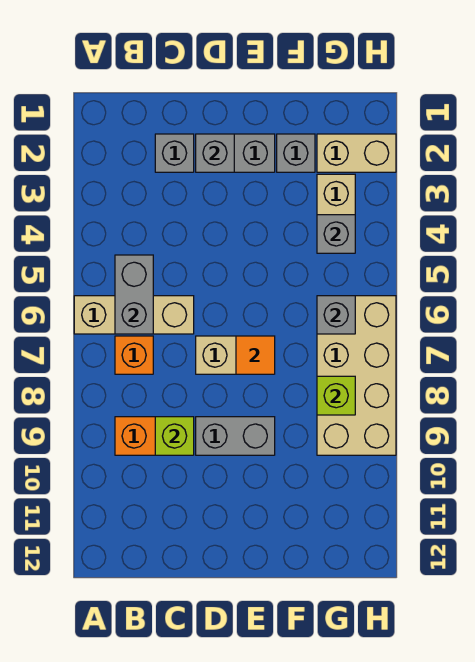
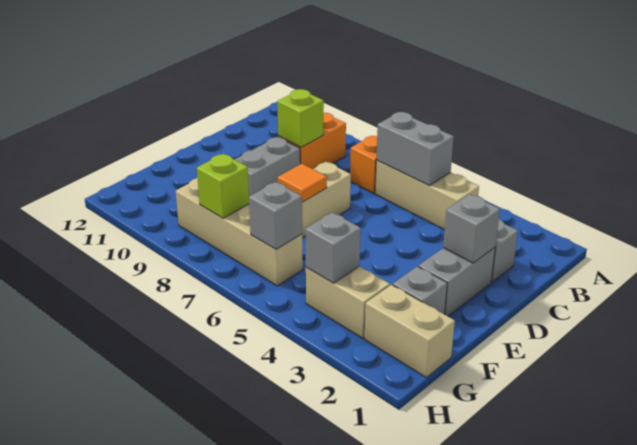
tan brick A6:C6 level 1 -> tan brick B4:B6 level 1
tan brick G2:H2 level 1 -> tan brick G1:G2 level 1
tan brick G6:H9 level 1 -> tan brick G6:G9 level 1

